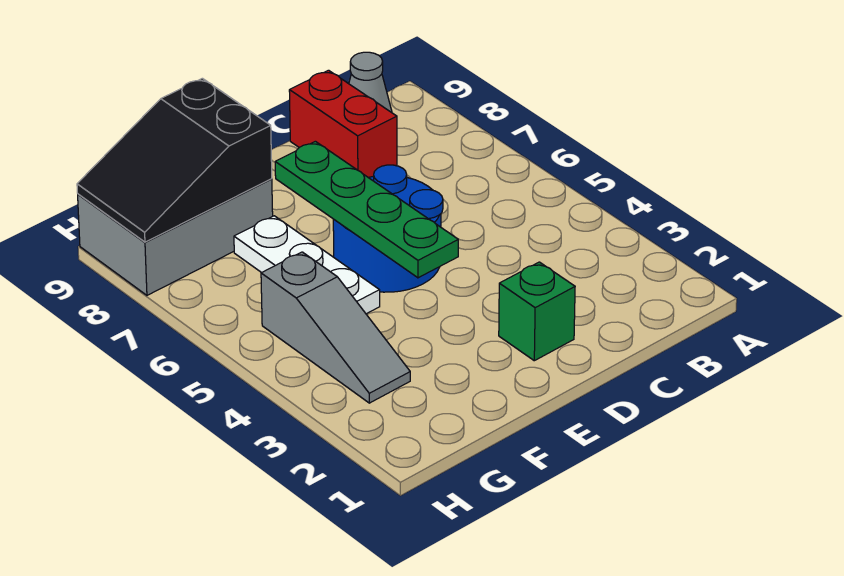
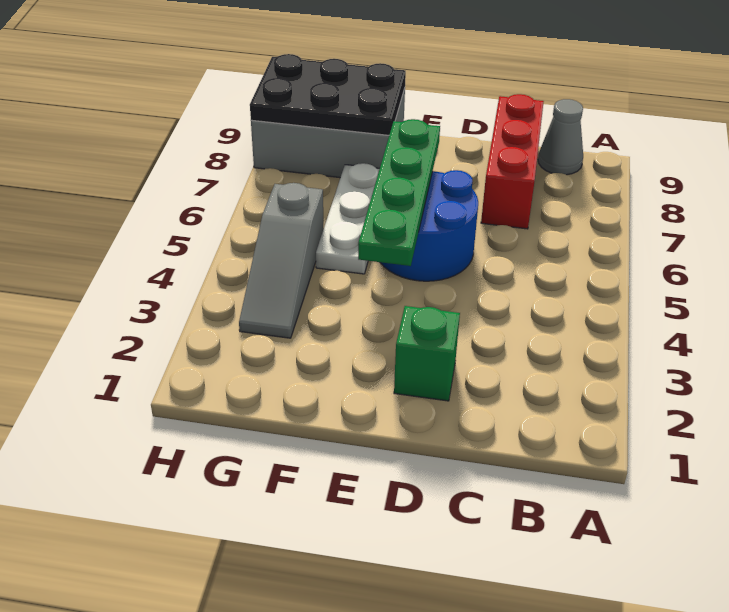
red brick C8:C9 level 1 -> red brick C7:C9 level 1
black slope F8:H9 level 2 top F -> black plate F8:H9 level 2

